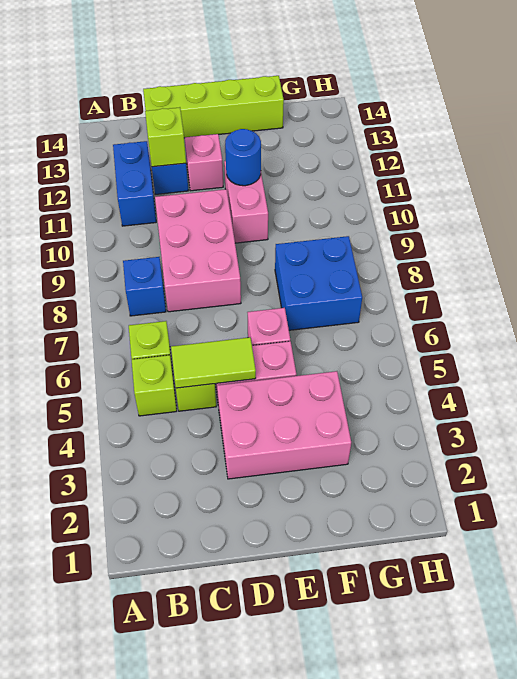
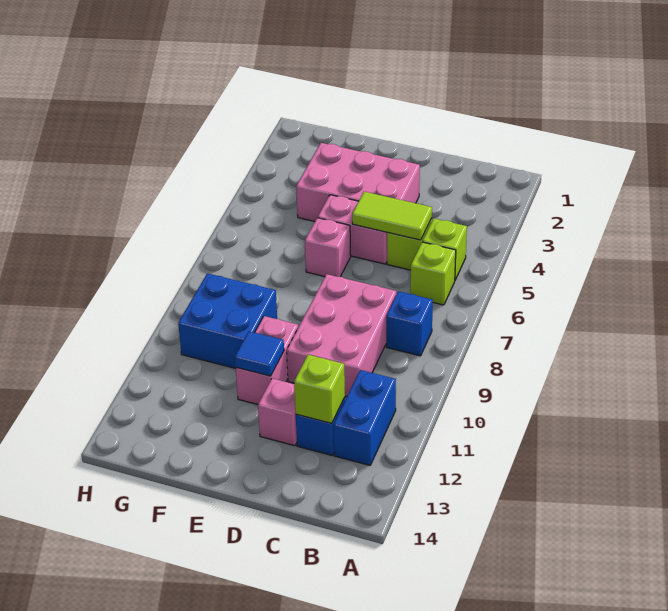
lime brick C14:F14 level 1 -> none
blue round brick E11 level 2 -> blue tile E11 level 2
blue brick F7:G8 level 1 -> blue brick F9:G10 level 1

